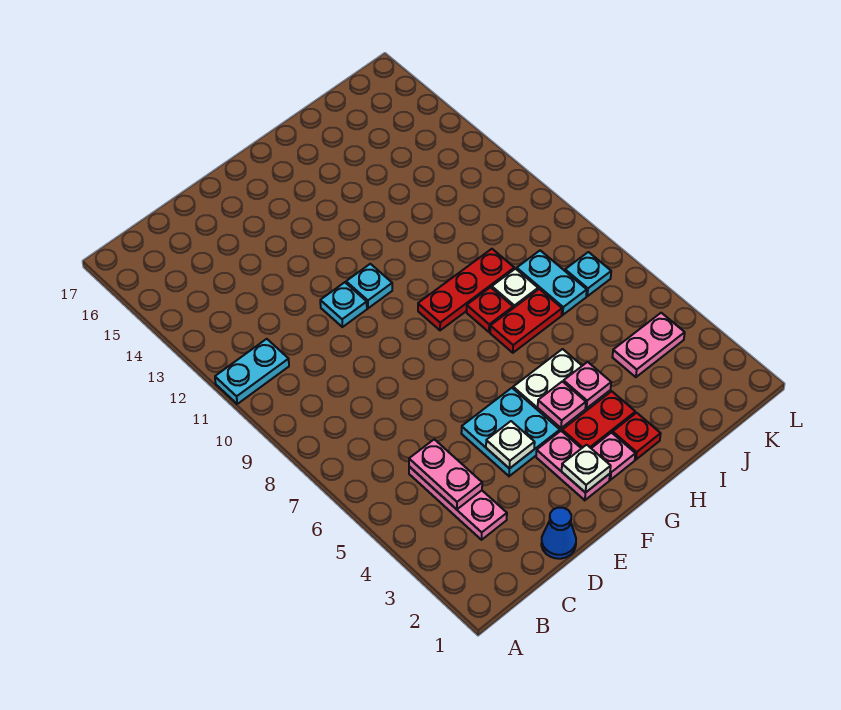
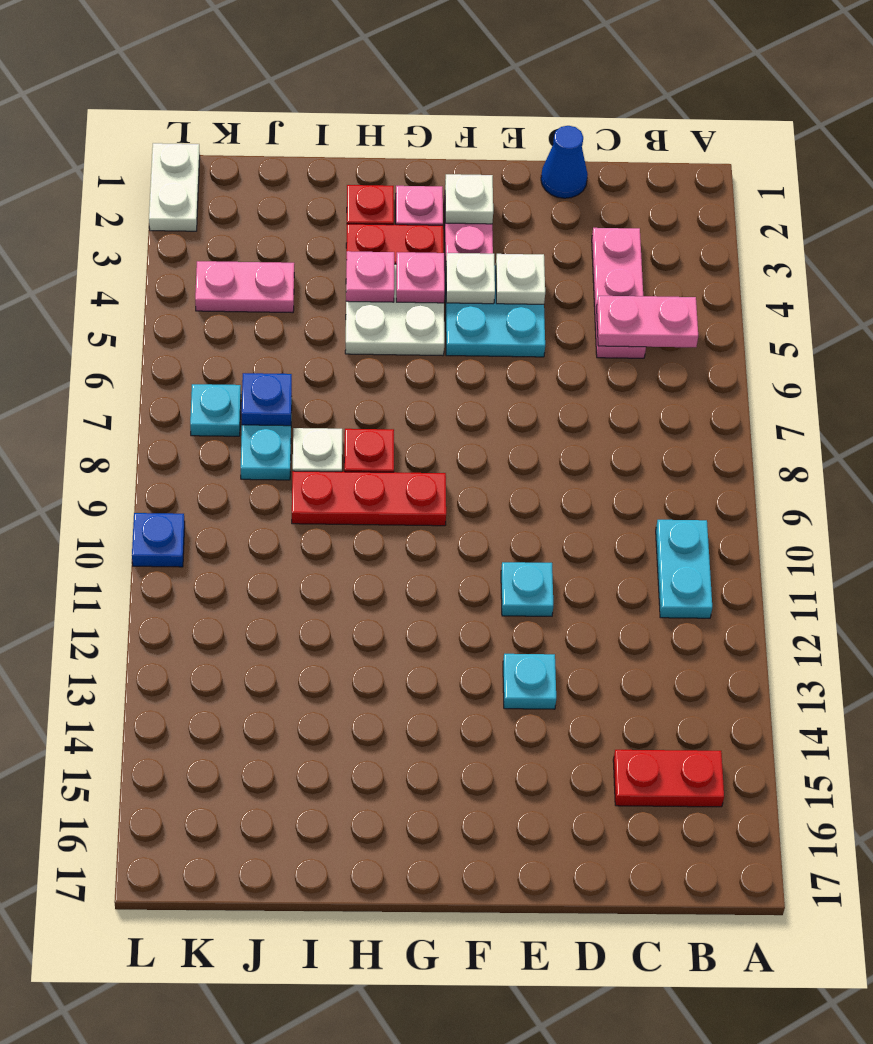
cyan plate A11:B11 level 1 -> cyan plate B10:B11 level 1
pink plate C4:C5 level 2 -> pink plate B5:C5 level 2
none -> white plate F4 level 2
cyan plate F11 level 1 -> cyan plate E13 level 1
red plate H7:I7 level 1 -> red plate B15:C15 level 1
none -> blue plate J7 level 2
none -> white plate L1:L2 level 1
none -> blue plate L10 level 1

